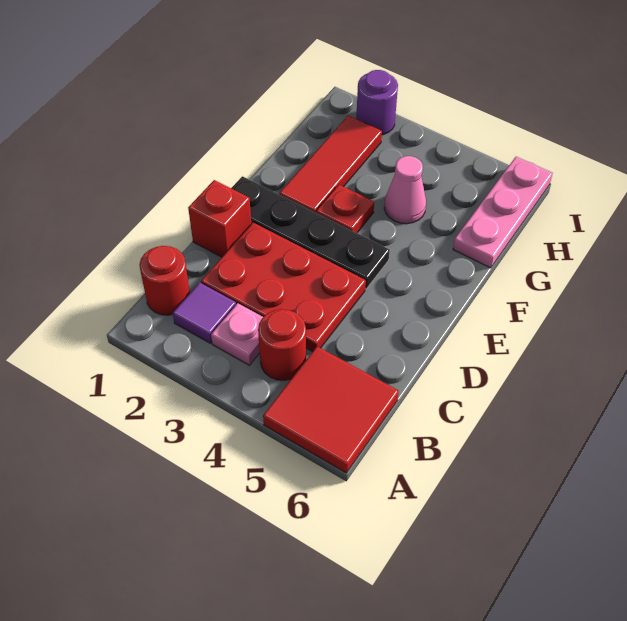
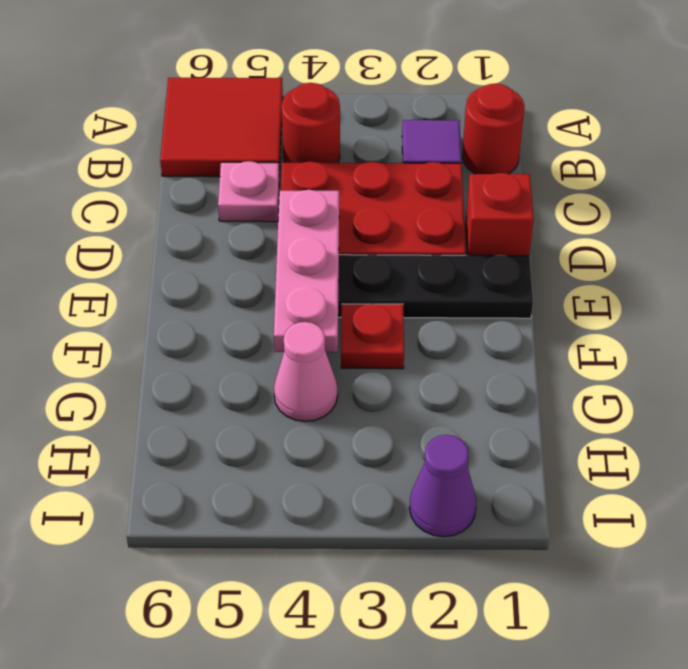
pink plate B3 level 1 -> pink plate C5 level 1
red tile F2:H2 level 1 -> none
pink plate G6:I6 level 1 -> pink plate D4:F4 level 2
purple round brick I2 level 1 -> purple cone I2 level 1

